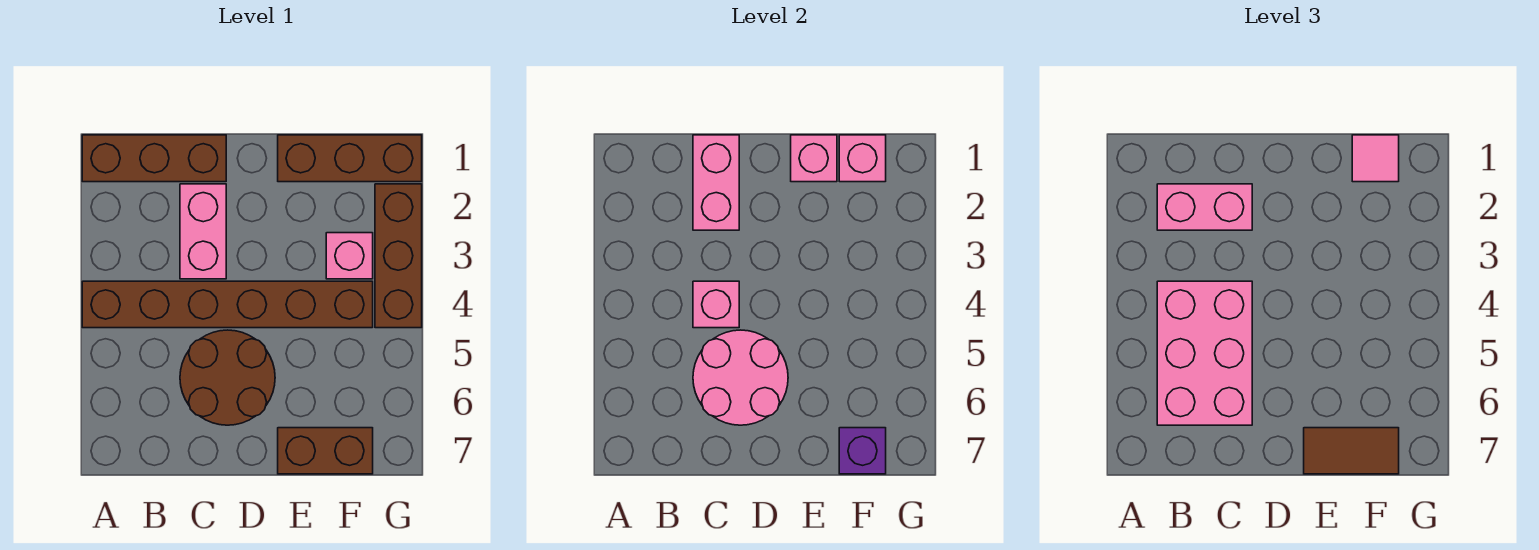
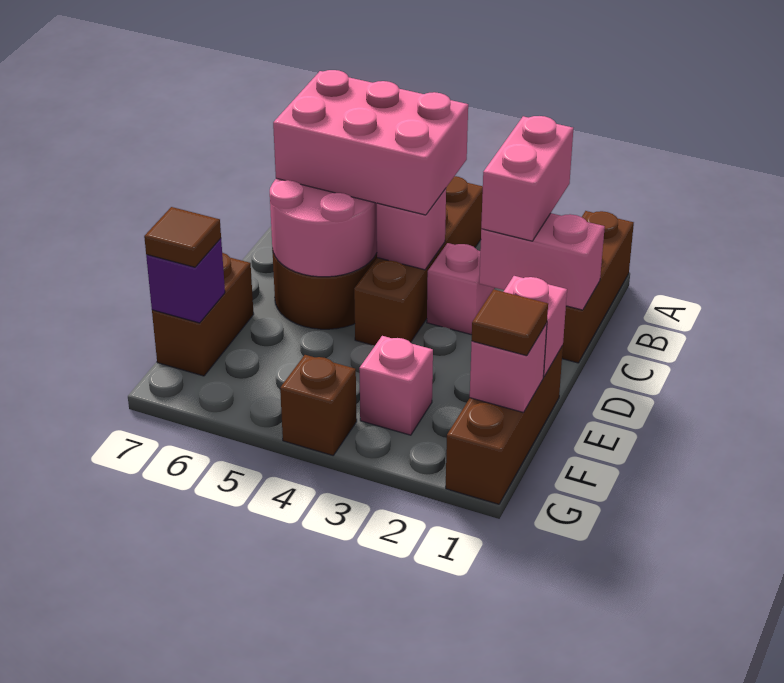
brown brick A4:F4 level 1 -> brown brick A4:D4 level 1
pink brick C2:C3 level 1 -> pink brick C3 level 1
brown tile E7:F7 level 3 -> brown tile F7 level 3
pink tile F1 level 3 -> brown tile F1 level 3
brown brick G2:G4 level 1 -> brown brick G4 level 1

